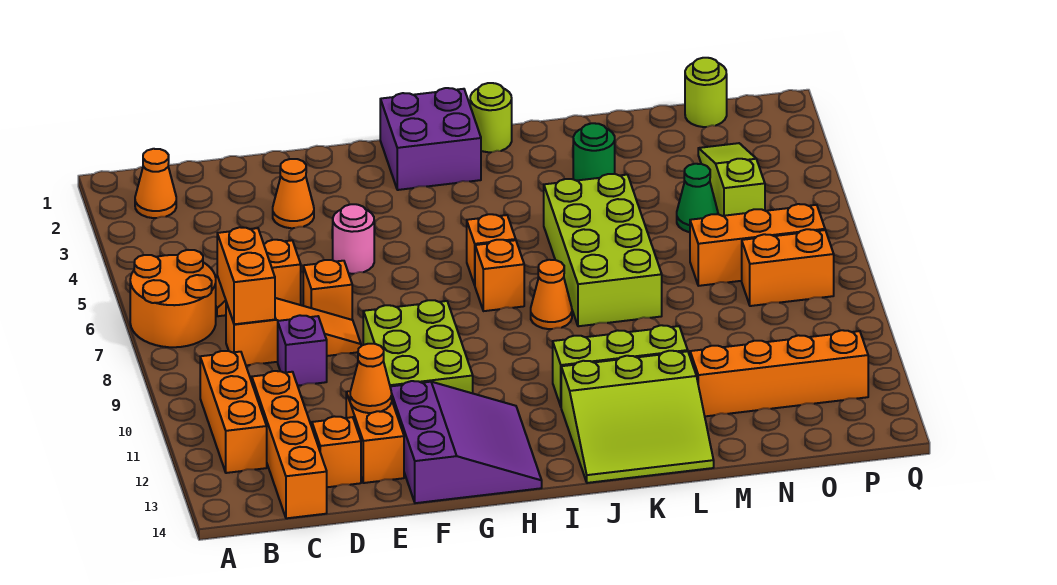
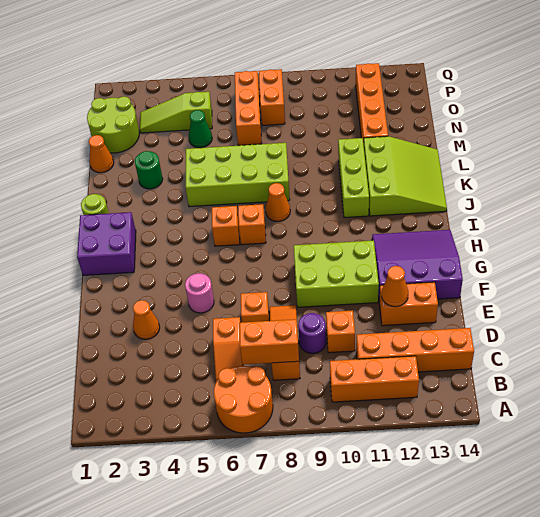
orange cone B2 level 1 -> orange cone M1 level 1
purple brick D9 level 1 -> purple round brick D9 level 1
orange brick D13 level 1 -> orange brick D10 level 1
lime round brick O1 level 1 -> lime round brick N1:O2 level 1

